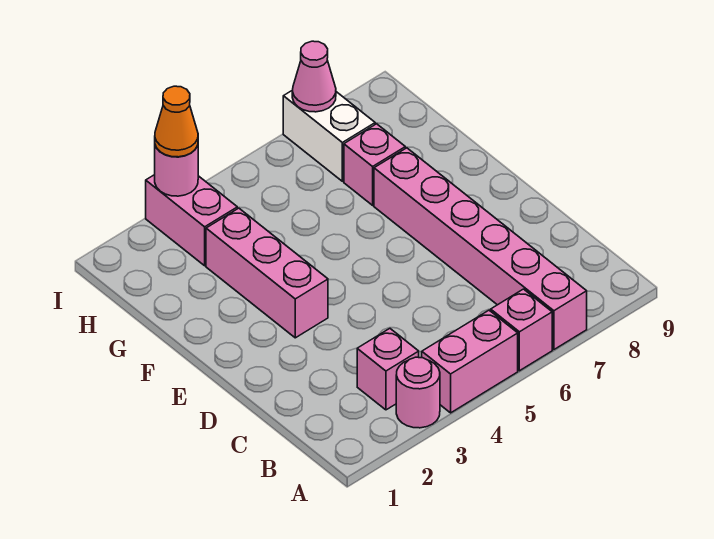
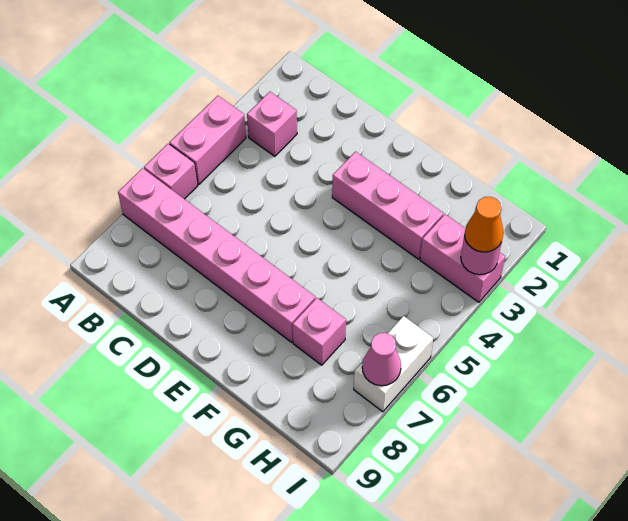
pink round brick A3 level 1 -> none
white brick H7:I7 level 1 -> white brick I6:I7 level 1

